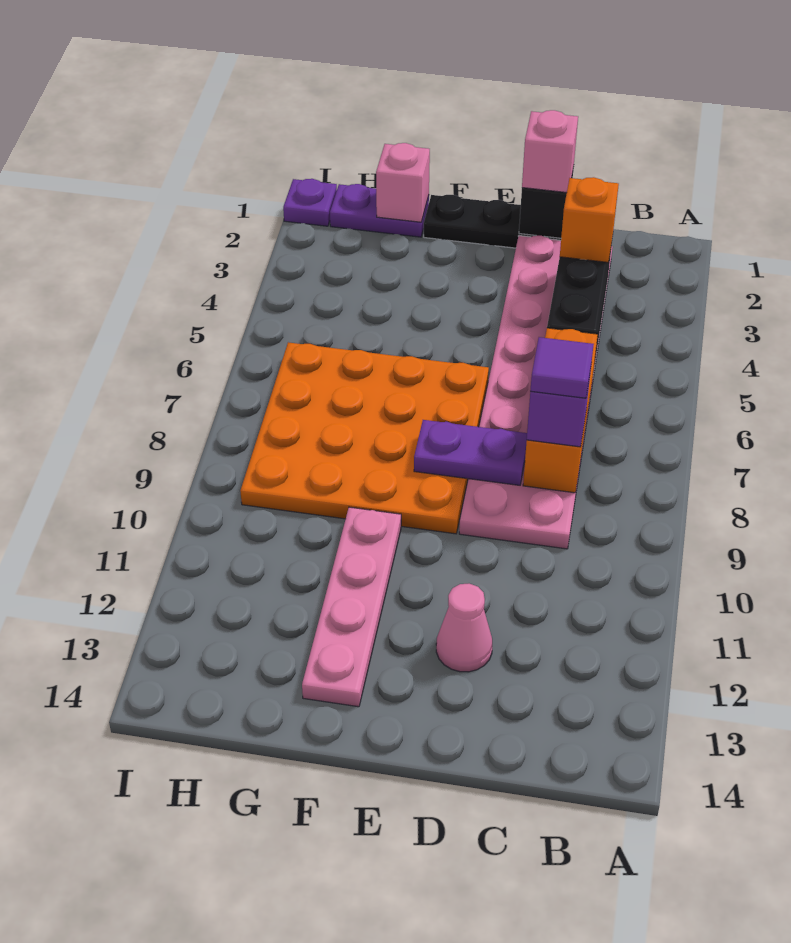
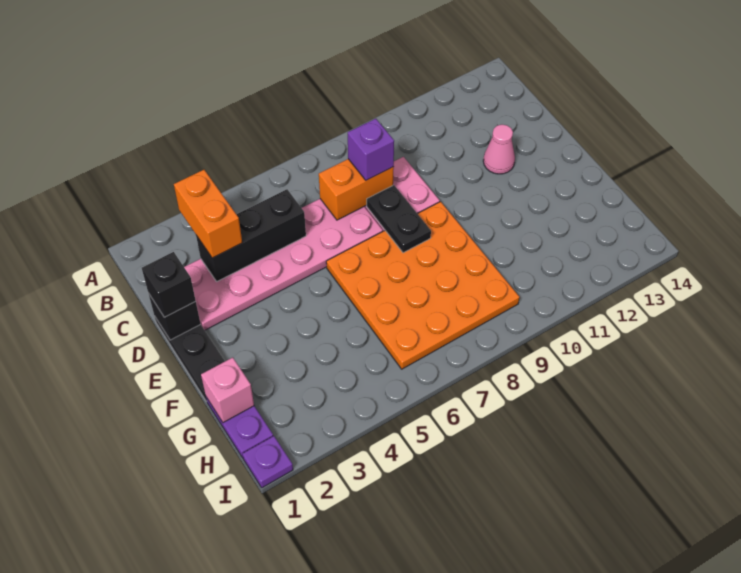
orange brick C3 level 3 -> orange brick B3:C3 level 3
orange brick C6:C8 level 2 -> orange brick C7:C8 level 2
purple tile C8 level 4 -> none
pink brick D1 level 3 -> black brick D1 level 3
purple plate D8:E8 level 2 -> black plate D8:E8 level 2
pink plate F10:F13 level 1 -> none

